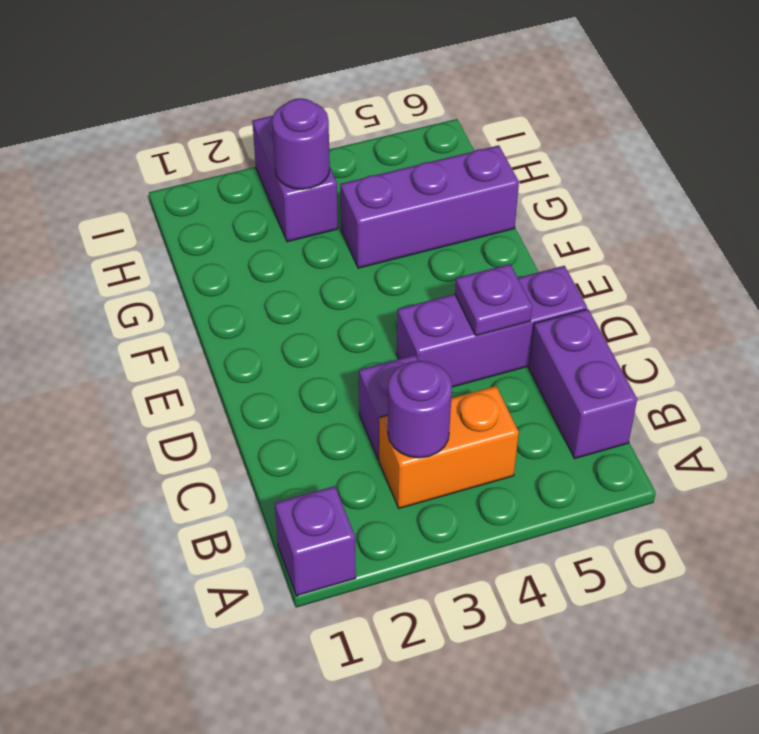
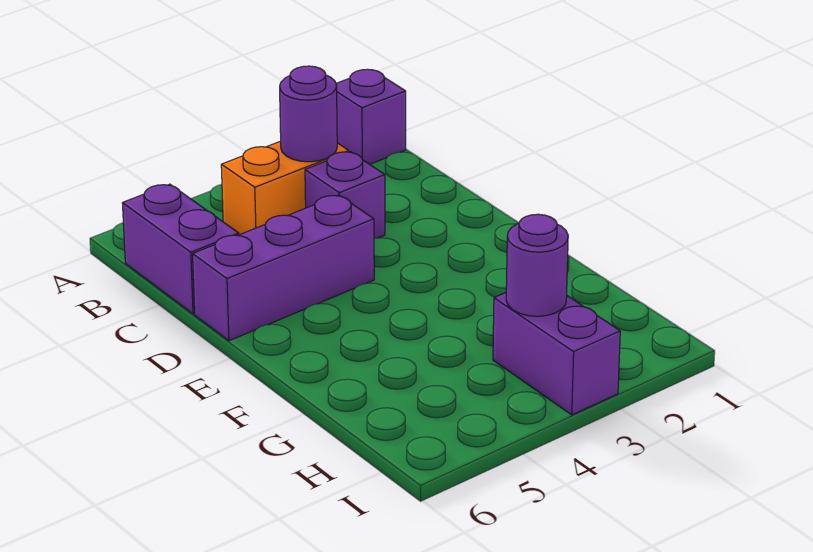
purple plate D5 level 2 -> none
purple brick G4:G6 level 1 -> none

